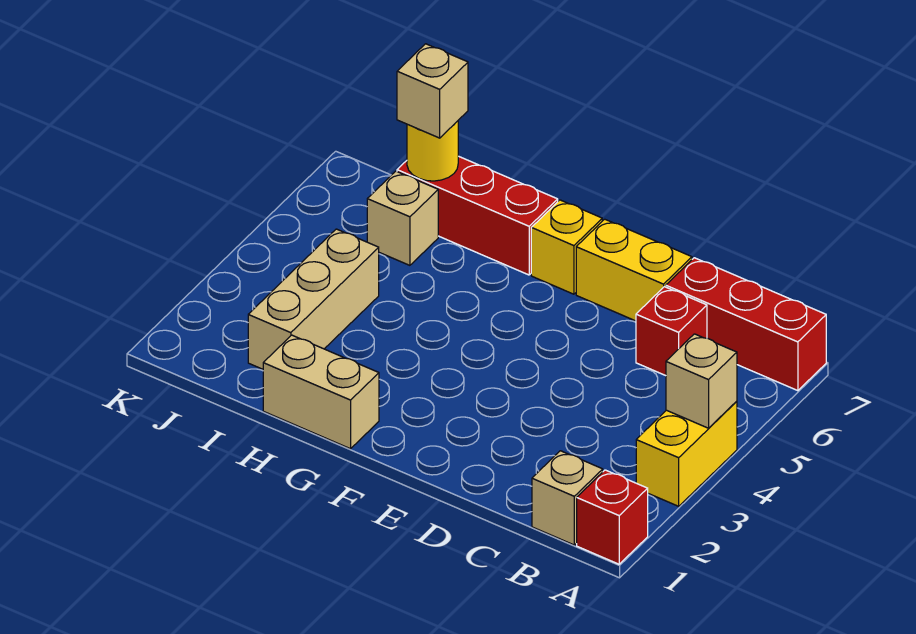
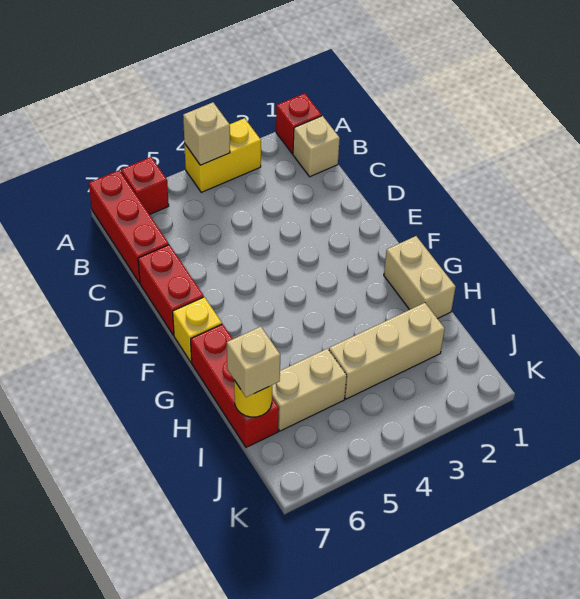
red brick C6 level 1 -> red brick A6 level 1
yellow brick D7:E7 level 1 -> red brick D7:E7 level 1
tan brick I6 level 1 -> tan brick I5:I6 level 1

